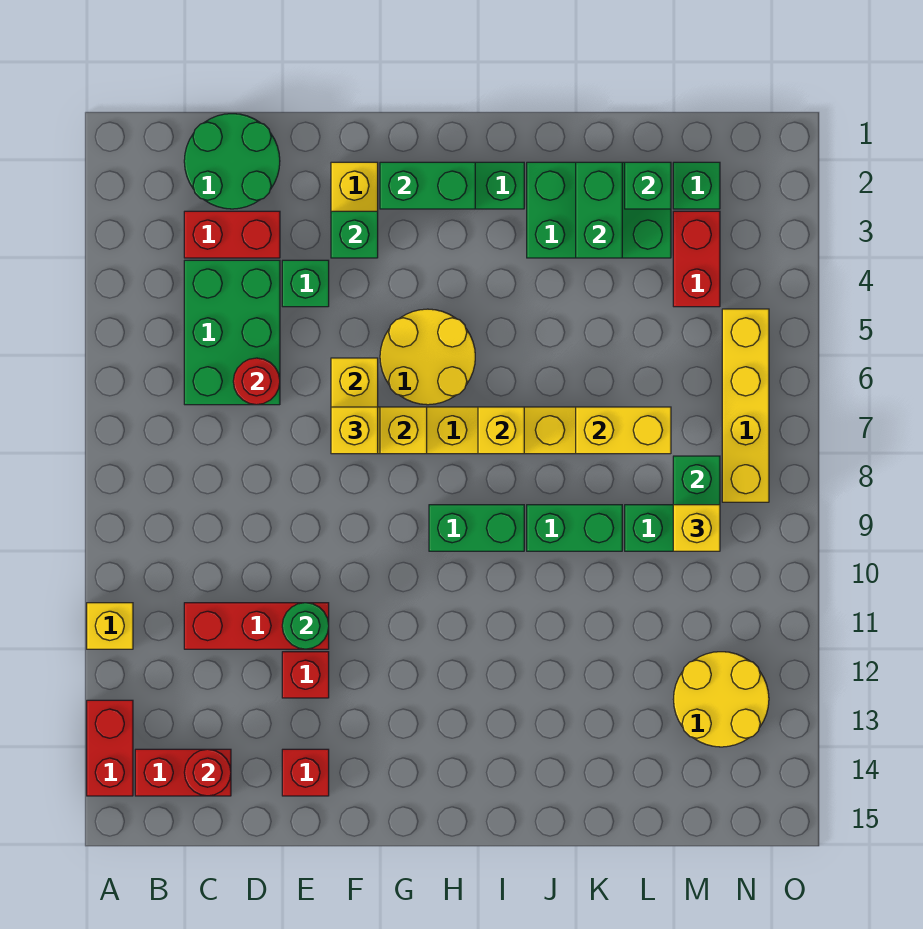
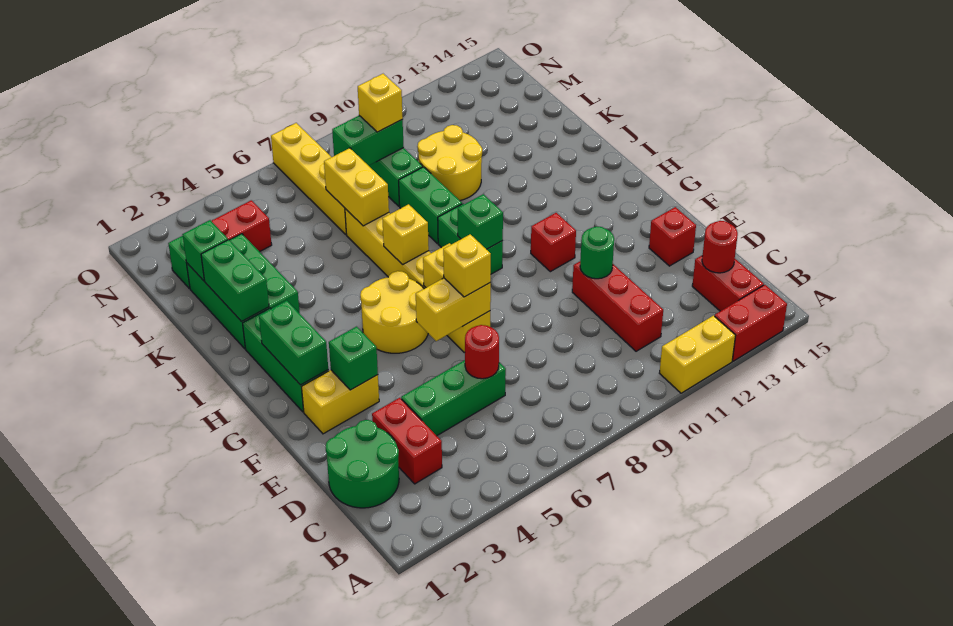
yellow brick A11 level 1 -> yellow brick A11:A12 level 1
green brick C4:D6 level 1 -> green brick D4:D6 level 1
green brick E4 level 1 -> green brick H9 level 2
red brick E12 level 1 -> red brick G11 level 1
green brick K2:K3 level 2 -> green brick J2:K2 level 2
yellow round brick M12:N13 level 1 -> yellow round brick K10:L11 level 1
yellow brick N5:N8 level 1 -> yellow brick L7:O7 level 1

